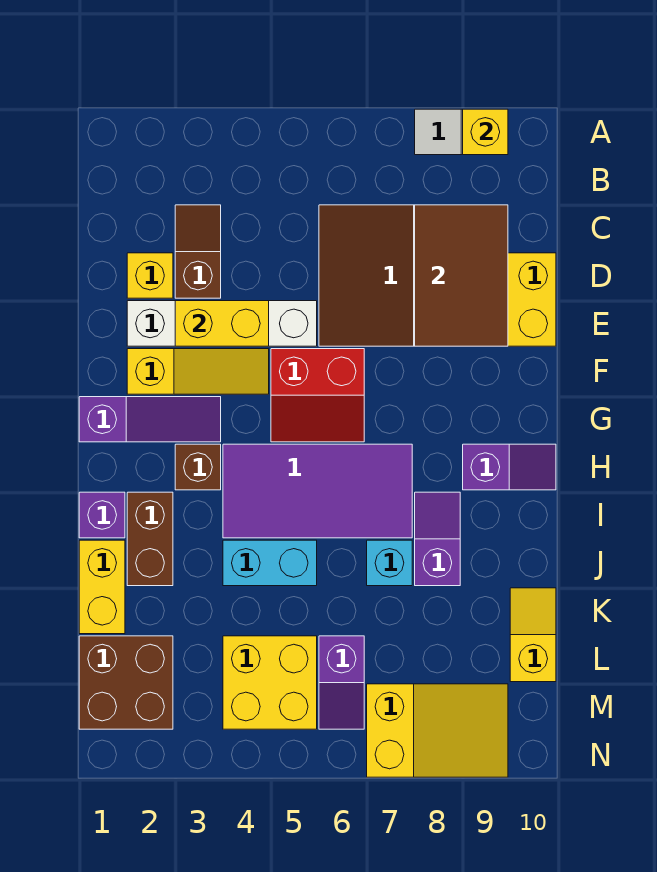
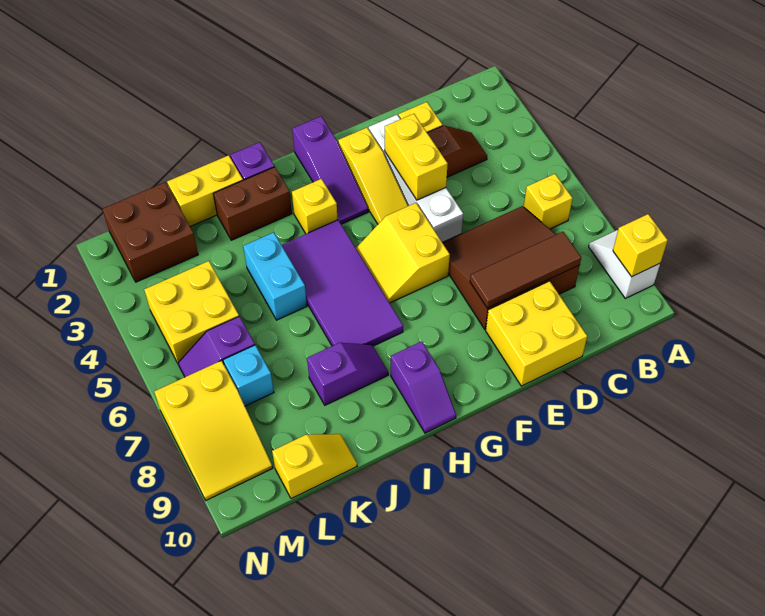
none -> yellow brick B6 level 1
brown tile C8:E9 level 2 -> brown tile C8:E8 level 2
red slope F5:G6 level 1 top F -> yellow slope F5:G6 level 1 top F
brown brick H3 level 1 -> yellow brick H3 level 1
cyan brick J7 level 1 -> cyan brick L7 level 1

